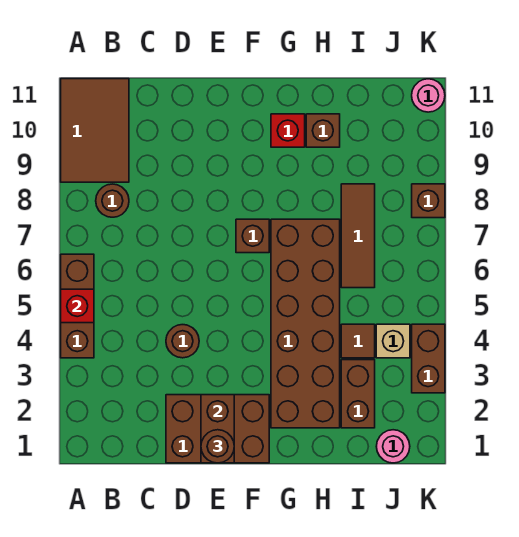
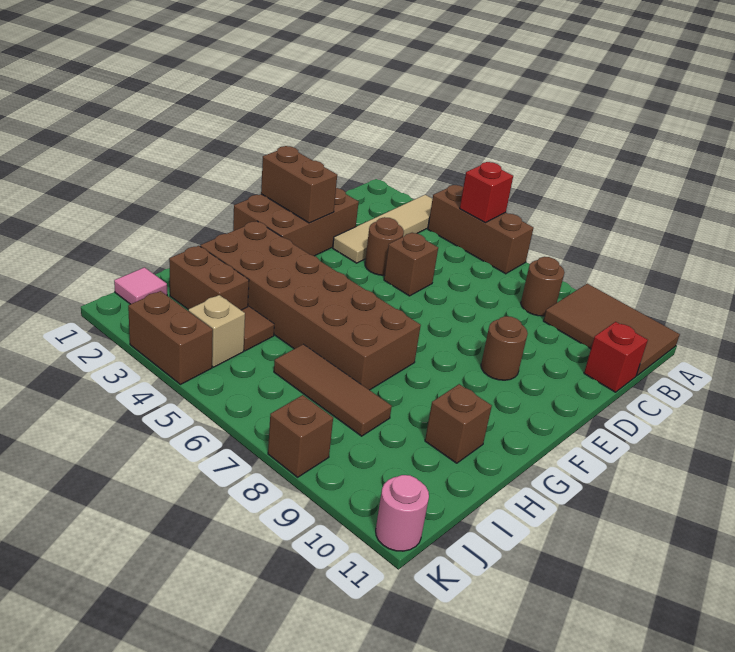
none -> tan tile A3:D3 level 1
brown round brick E1 level 3 -> brown round brick E9 level 1
brown brick F7 level 1 -> brown brick D5 level 1
red brick G10 level 1 -> red brick C11 level 1
pink round brick J1 level 1 -> pink tile J1 level 1

